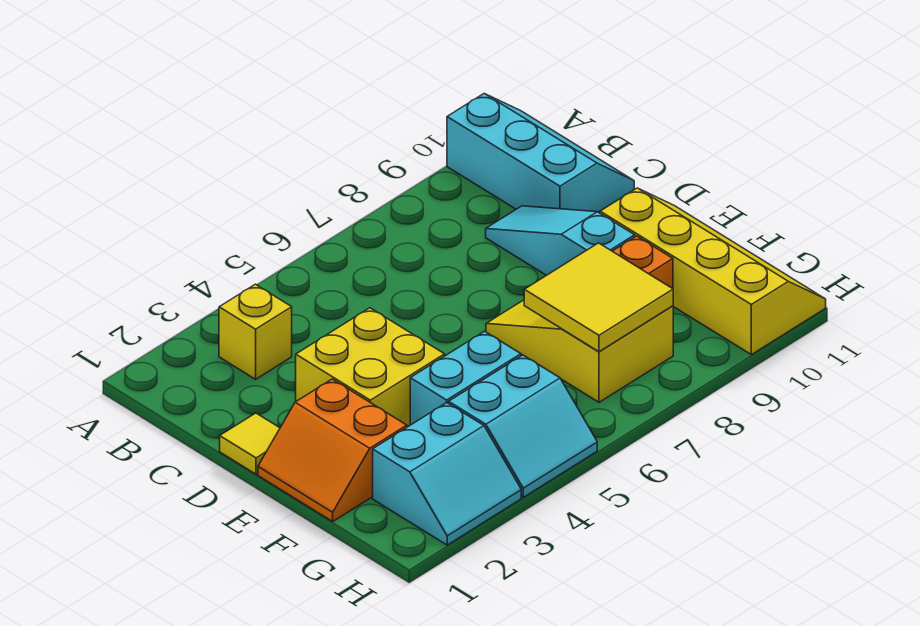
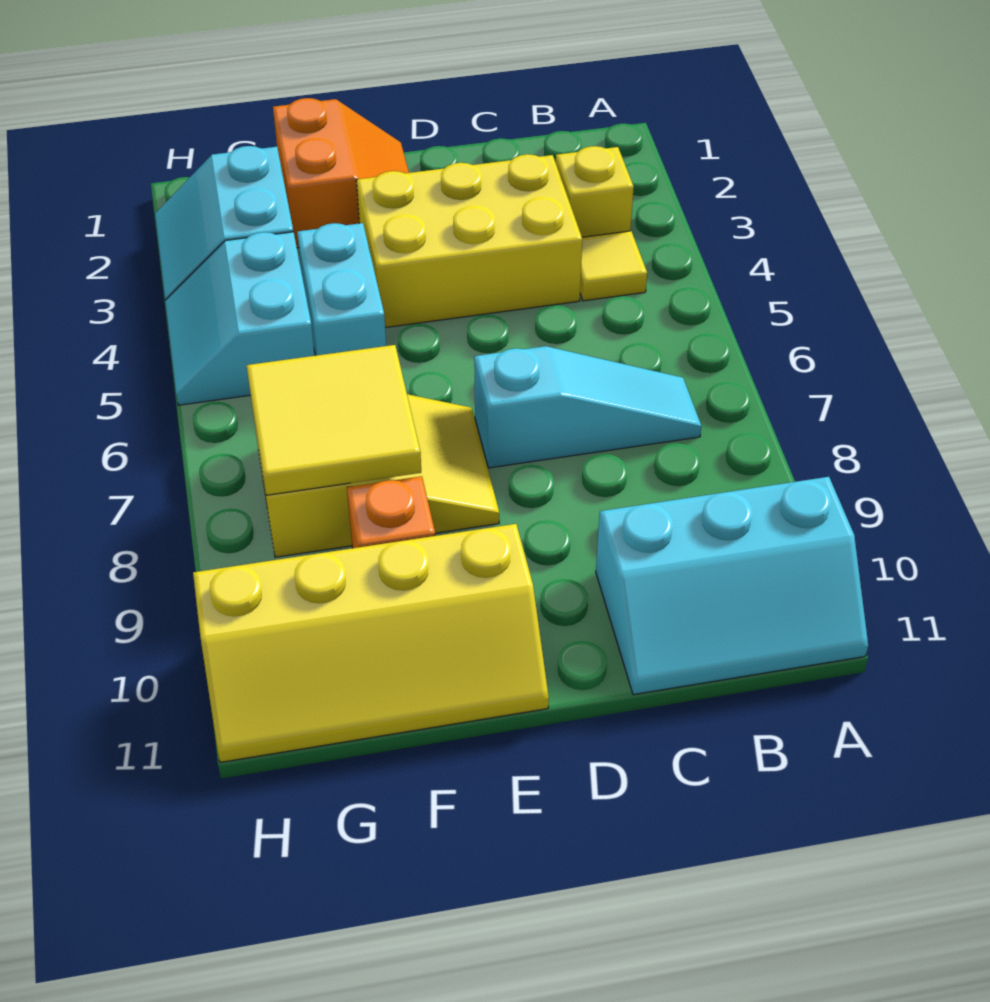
cyan slope C9:E9 level 1 top E -> cyan slope B7:D7 level 1 top D
yellow tile D1 level 1 -> yellow tile B4 level 1
yellow brick D3:E4 level 1 -> yellow brick C3:E4 level 1
orange slope E1:F2 level 1 top 2 -> orange slope E1:F2 level 1 top F

